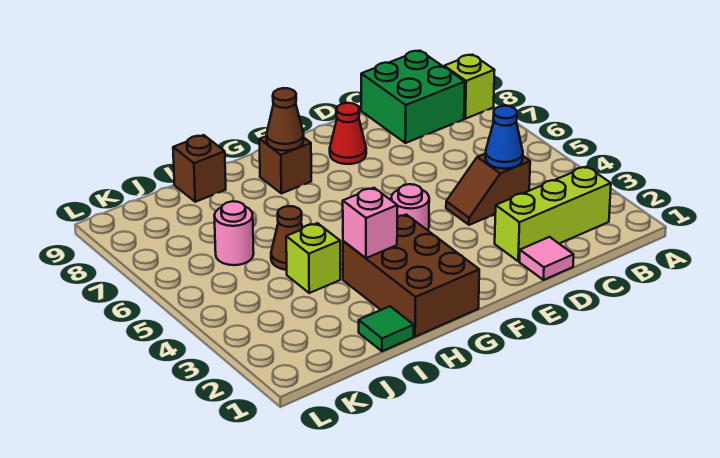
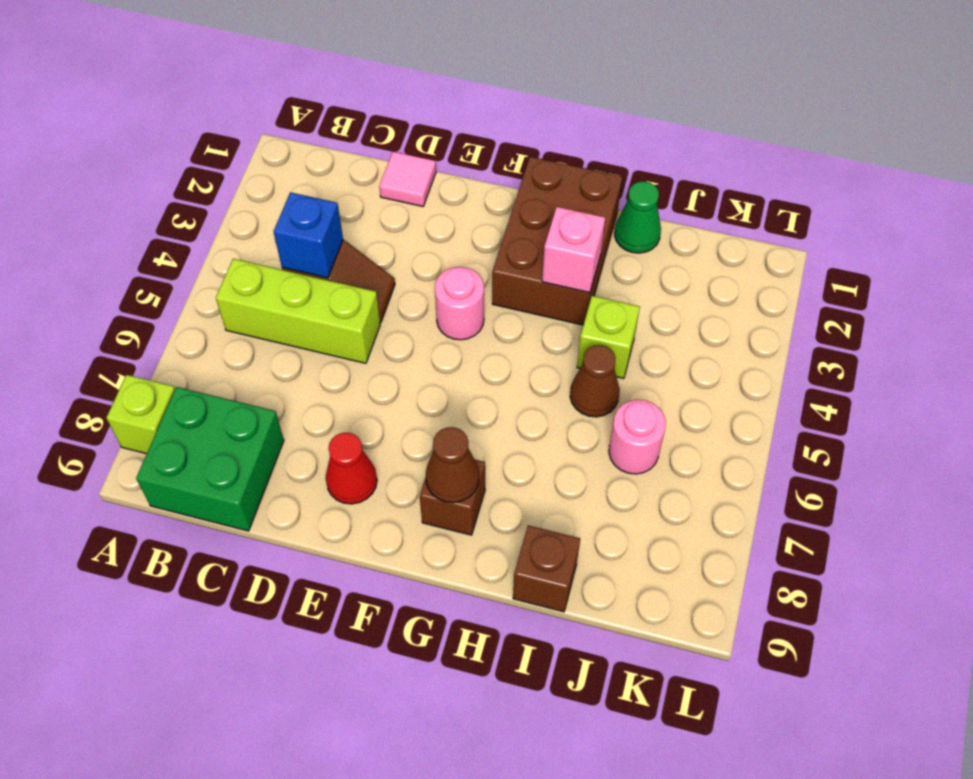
lime brick B2:D2 level 1 -> lime brick B5:D5 level 1
blue cone C4 level 2 -> blue brick C4 level 2
green tile I1 level 1 -> green cone I1 level 1

